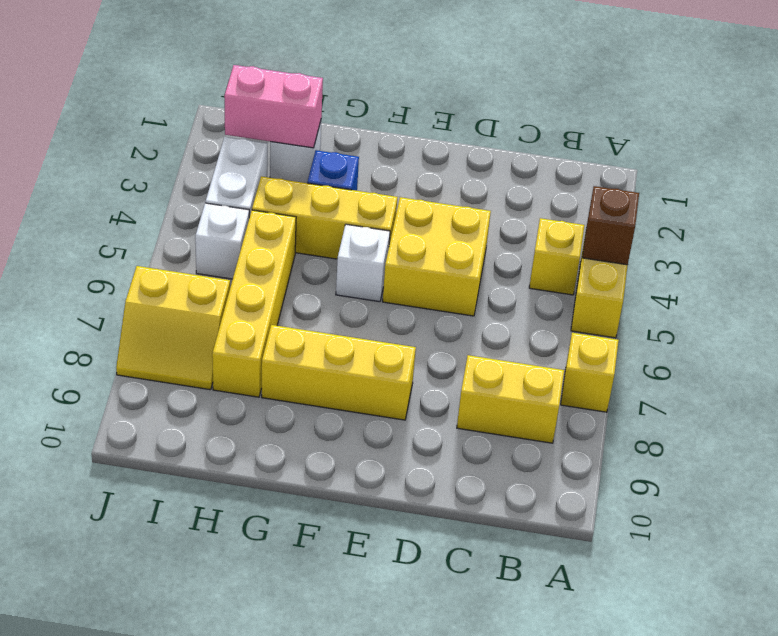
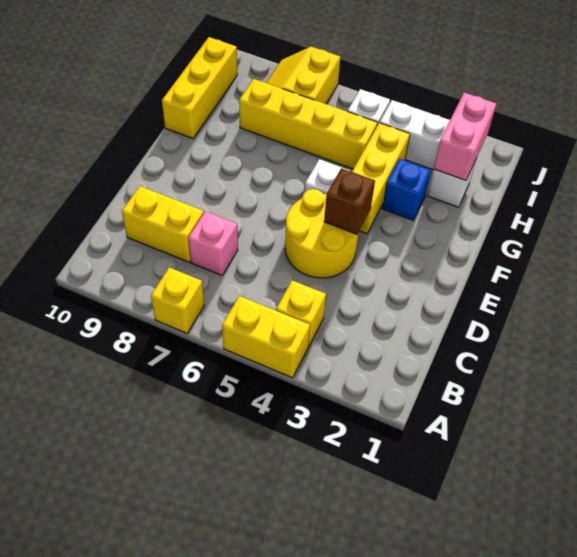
brown brick A4 level 2 -> brown brick E4 level 2
yellow brick B8:C8 level 1 -> yellow brick C8:C9 level 1
none -> pink brick C7 level 1
yellow brick D4:E5 level 1 -> yellow round brick D4:E5 level 1
yellow brick E8:G8 level 1 -> yellow brick G10:I10 level 1

